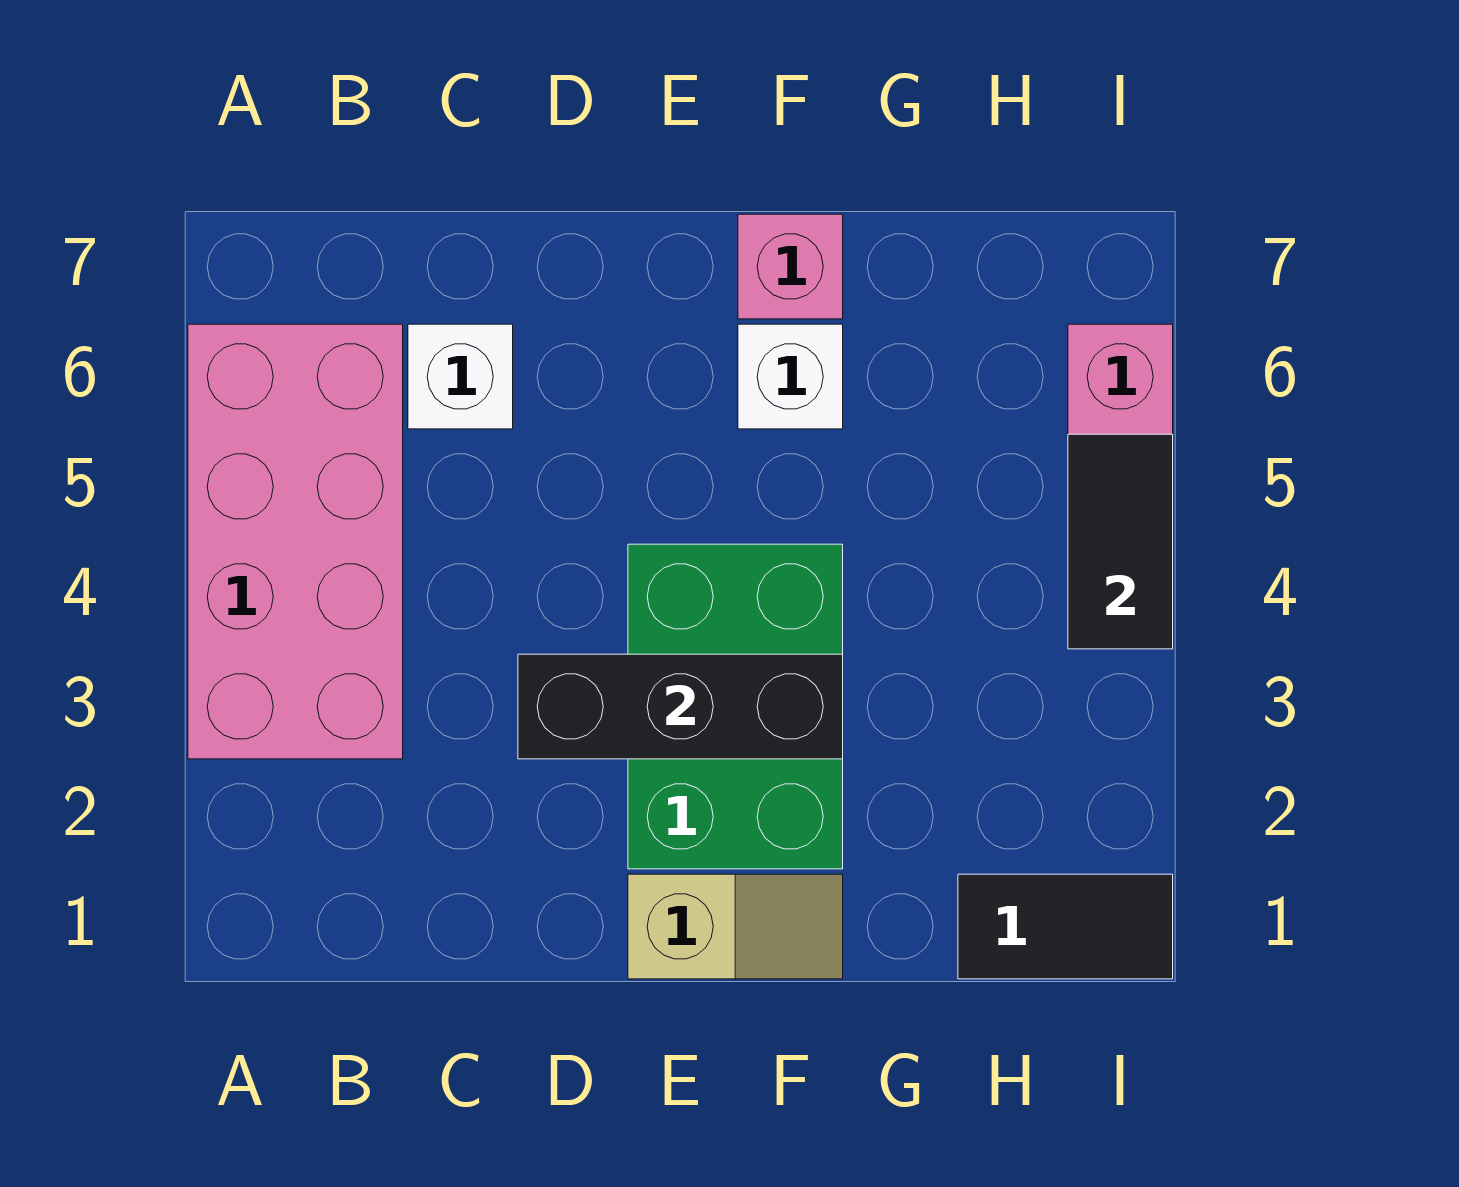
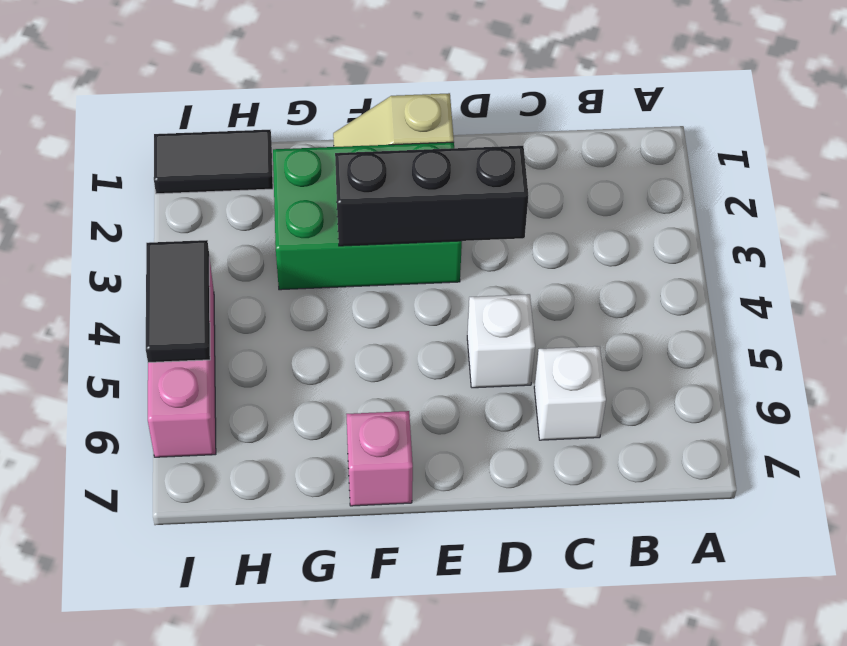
pink brick A3:B6 level 1 -> none
green brick E2:F4 level 1 -> green brick E2:G3 level 1
white brick F6 level 1 -> white brick D5 level 1

